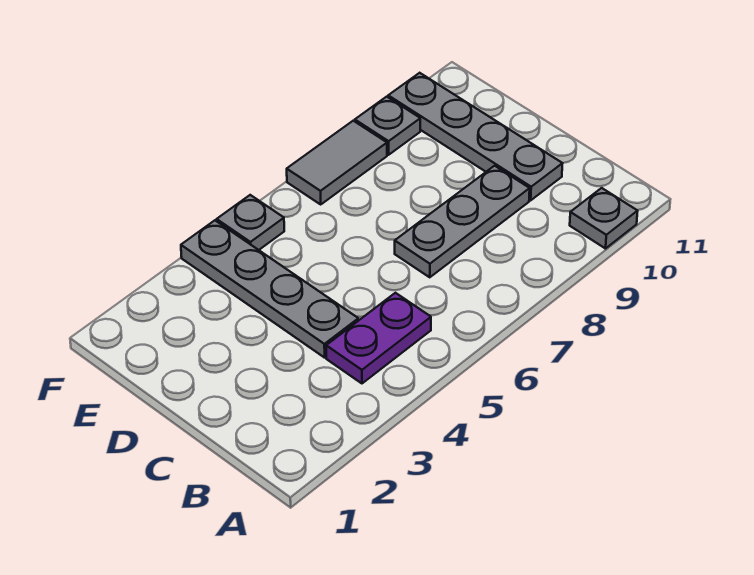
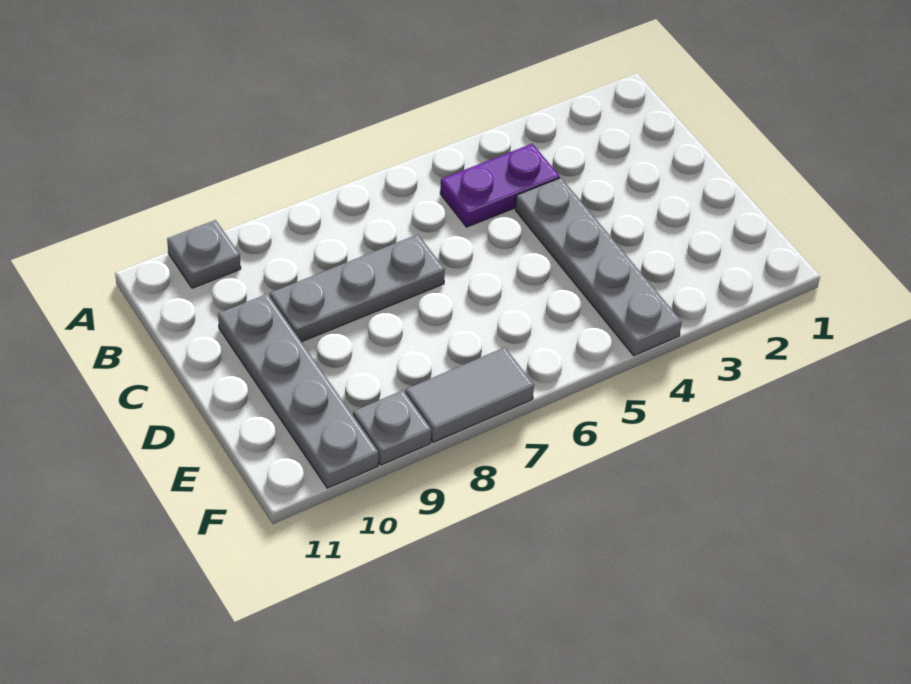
grey plate F5 level 1 -> none

